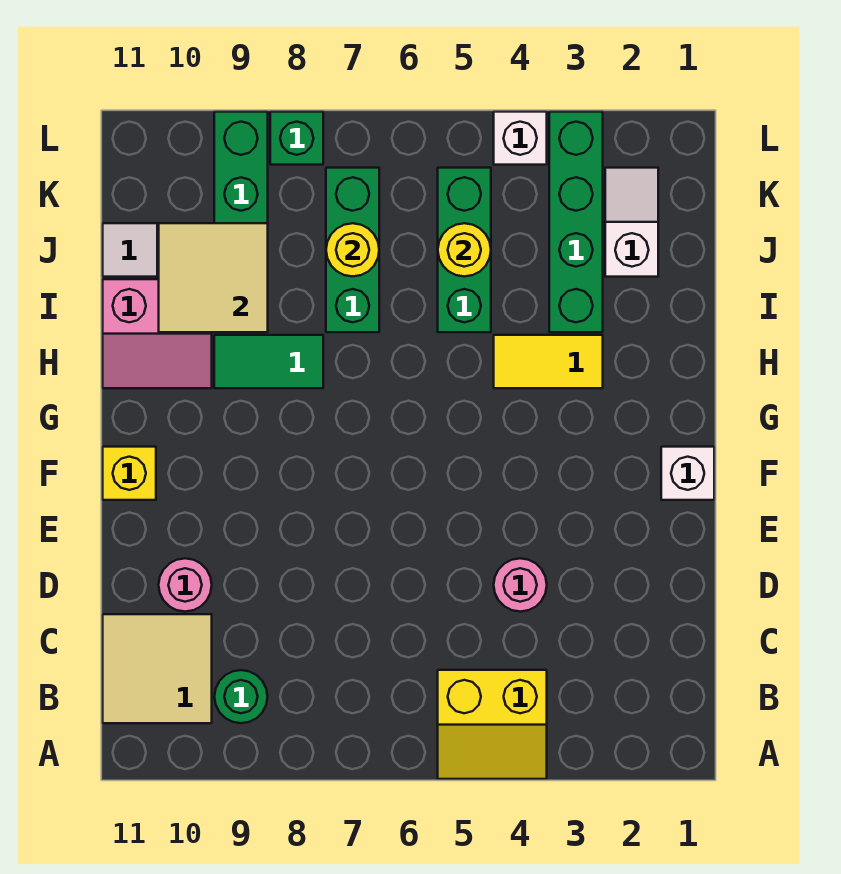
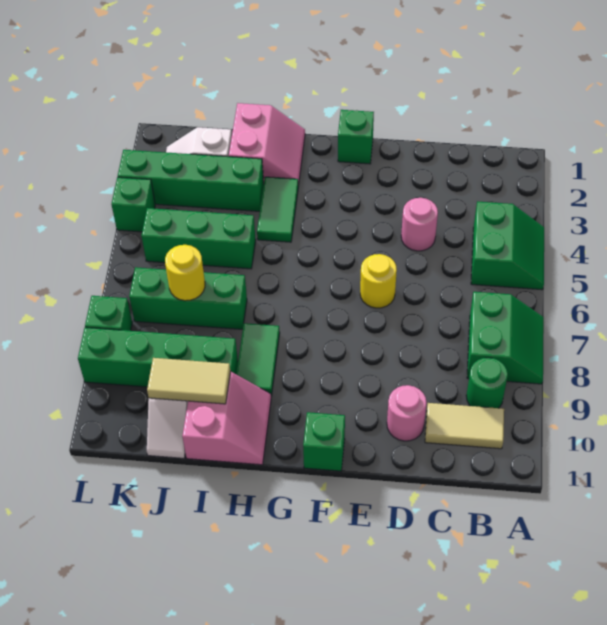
yellow slope A4:B5 level 1 top B -> green slope A4:B5 level 1 top B
none -> green slope A7:B8 level 1 top B
tan tile B10:C11 level 1 -> tan tile B10:C10 level 1
white brick F1 level 1 -> green brick F1 level 1
yellow brick F11 level 1 -> green brick F11 level 1
none -> pink slope H1:I2 level 1 top I
yellow tile H3:H4 level 1 -> green tile H3:H4 level 1
tan tile I9:J10 level 2 -> tan tile I10:J10 level 2
yellow round brick J5 level 2 -> yellow round brick E6 level 1
white brick L4 level 1 -> green brick L4 level 1

